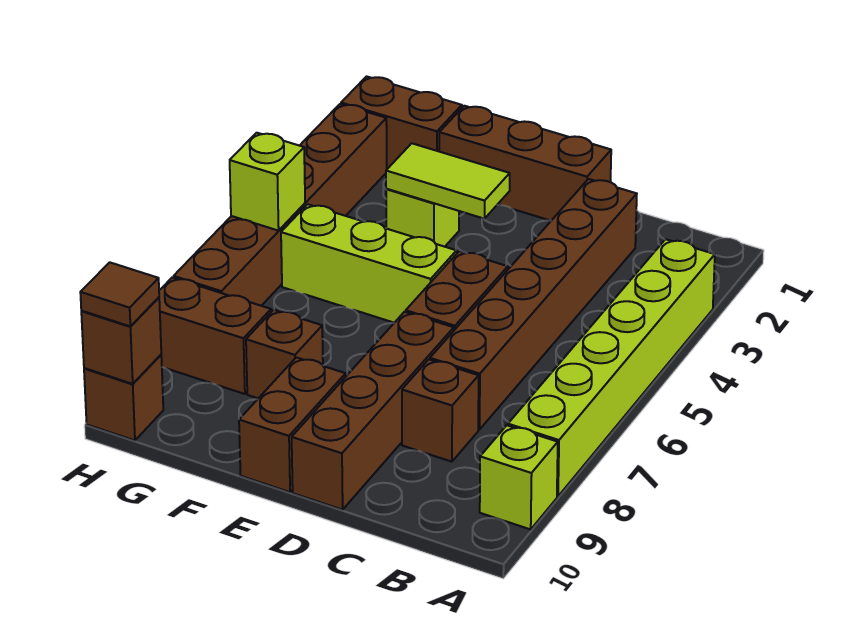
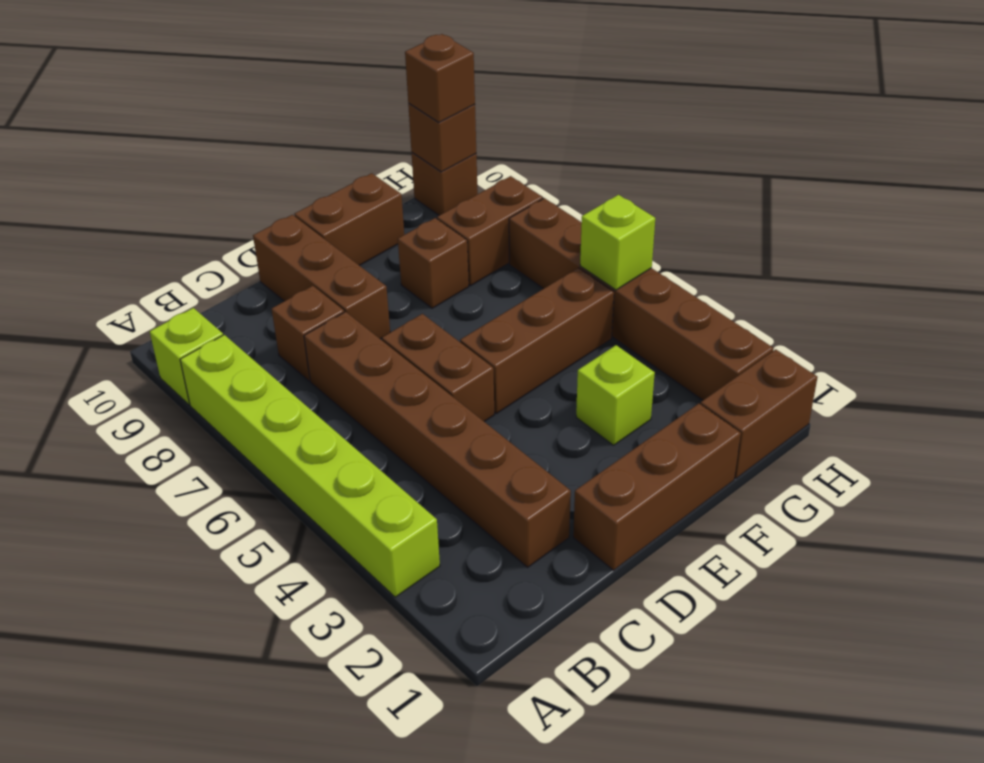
brown brick D7:D10 level 1 -> brown brick D8:D10 level 1
lime tile E3:F3 level 2 -> none
lime brick E5:G5 level 1 -> brown brick E5:G5 level 1
brown brick E9:E10 level 1 -> brown brick E10:F10 level 1
brown tile H10 level 3 -> brown brick H10 level 3

